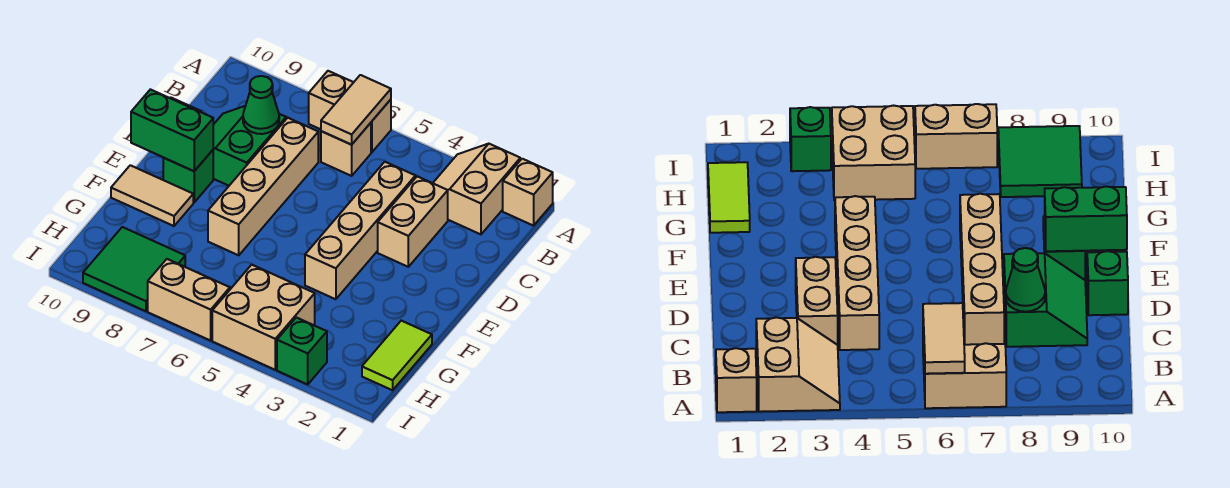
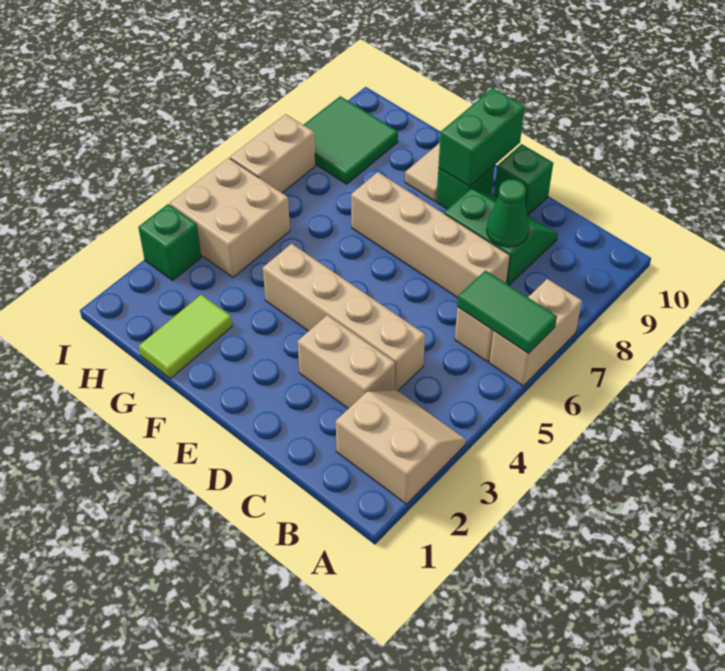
tan brick A1 level 1 -> none
tan tile A6:B6 level 2 -> green tile A6:B6 level 2
lime tile G1:H1 level 1 -> lime tile G1:G2 level 1

